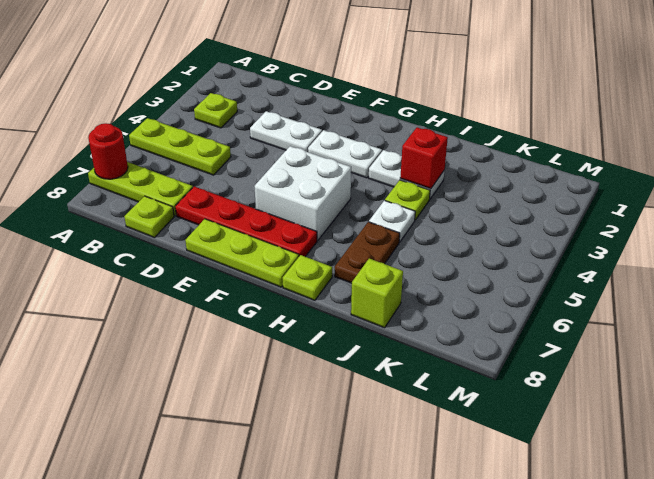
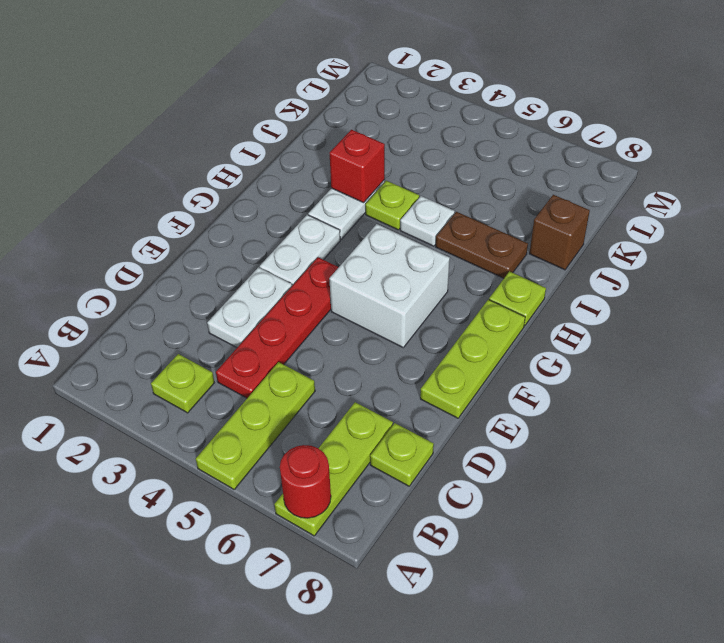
red plate D7:G7 level 1 -> red plate C4:F4 level 1
lime brick J8 level 1 -> brown brick J8 level 1

